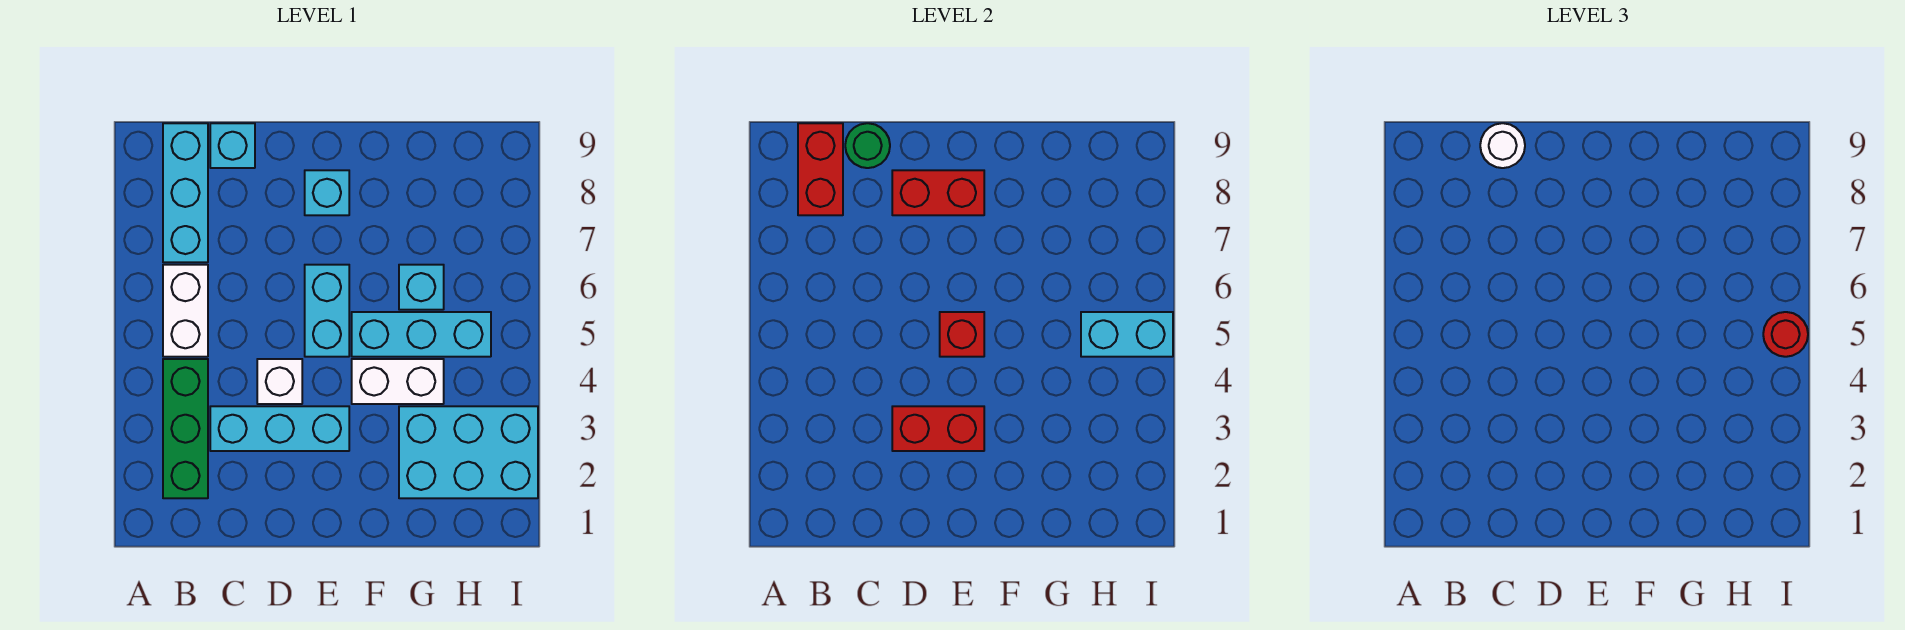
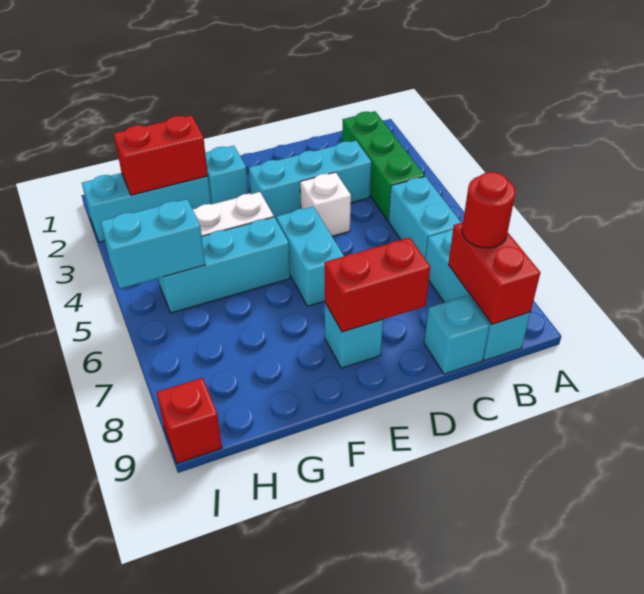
white brick B5:B6 level 1 -> cyan brick B5:B6 level 1
green round brick C9 level 2 -> none
white round brick C9 level 3 -> none
red brick D3:E3 level 2 -> red brick G2:H2 level 2
red brick E5 level 2 -> red brick I9 level 1
cyan brick G2:I3 level 1 -> cyan brick G2:I2 level 1
cyan brick G6 level 1 -> cyan brick F2 level 1
red round brick I5 level 3 -> red round brick B8 level 3

